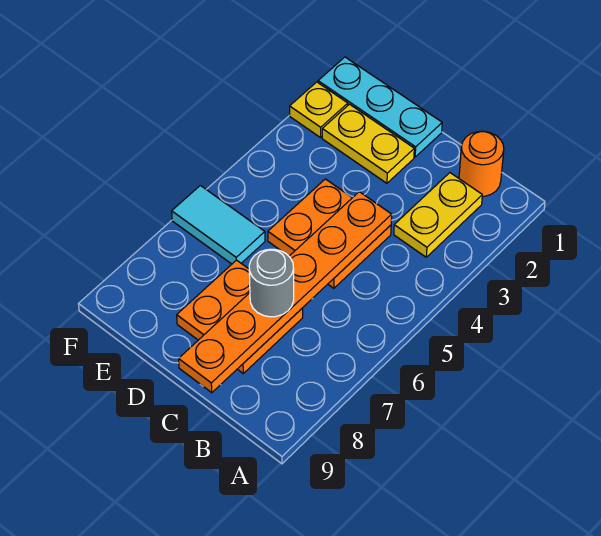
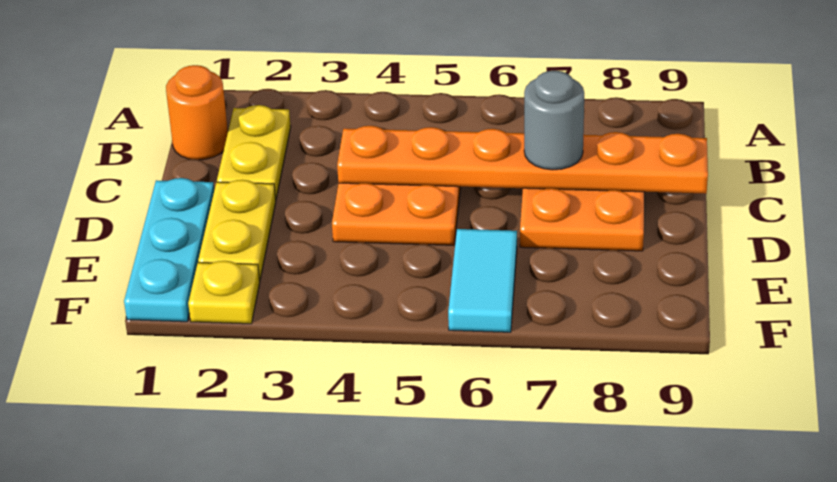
yellow plate B2:B3 level 1 -> yellow plate B2:C2 level 1

